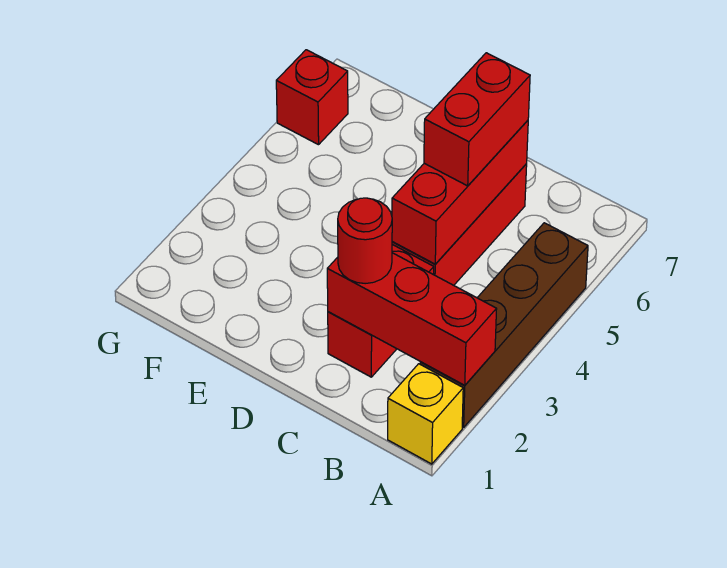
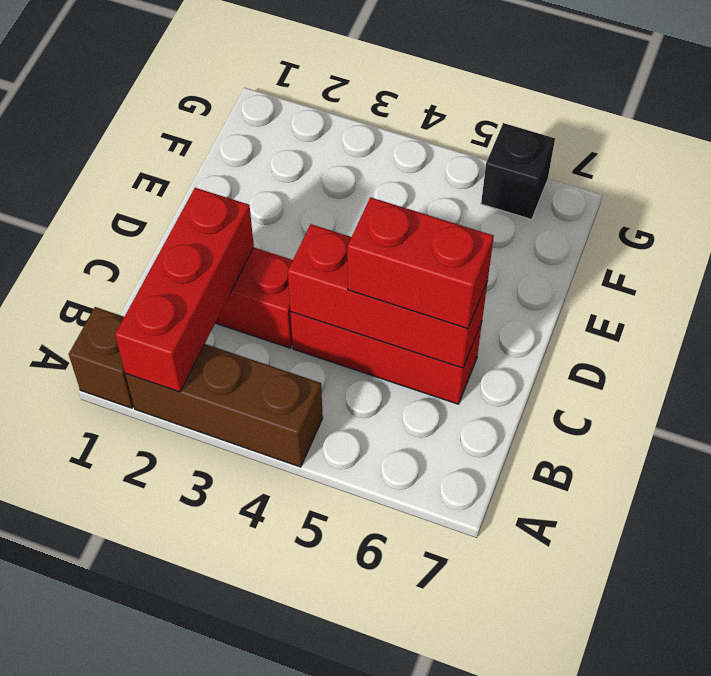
yellow brick A1 level 1 -> brown brick A1 level 1
brown brick A2:A5 level 1 -> brown brick A2:A4 level 1
red round brick C2 level 3 -> none
red brick G6 level 1 -> black brick G6 level 1

